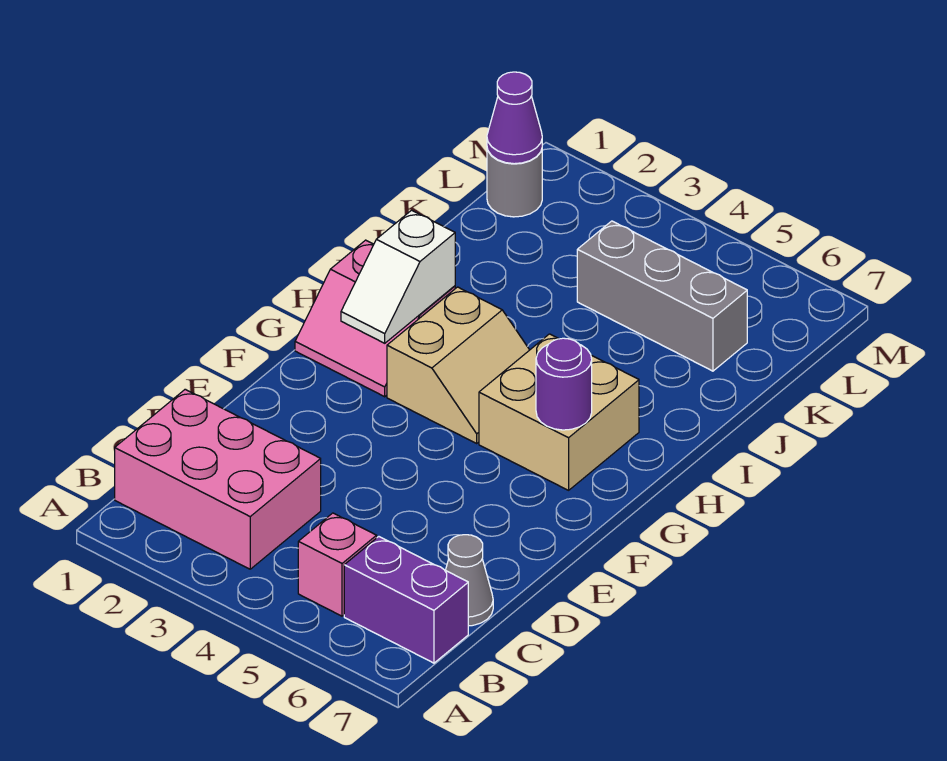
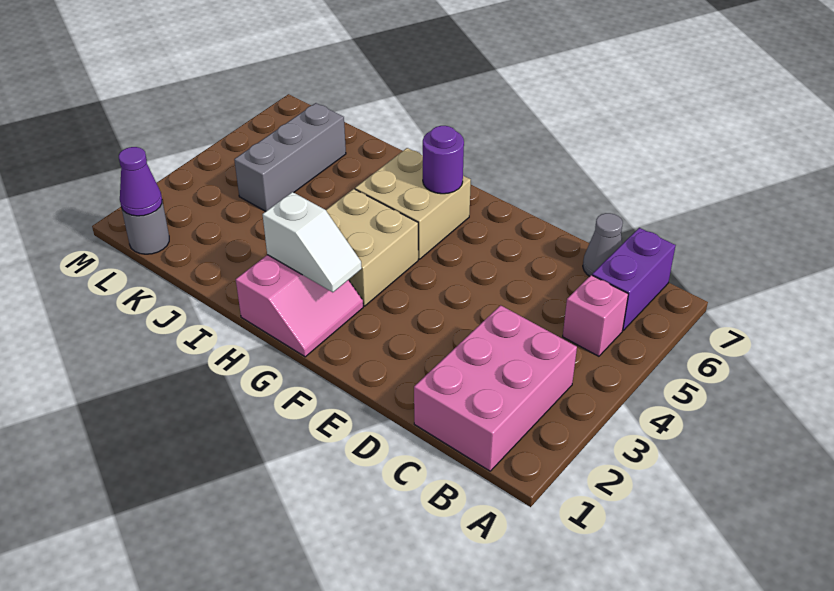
tan slope G3:H4 level 1 top 3 -> tan brick G3:H4 level 1

